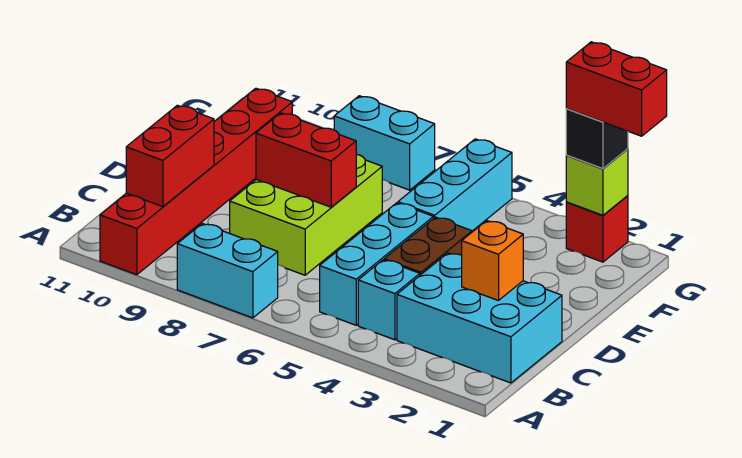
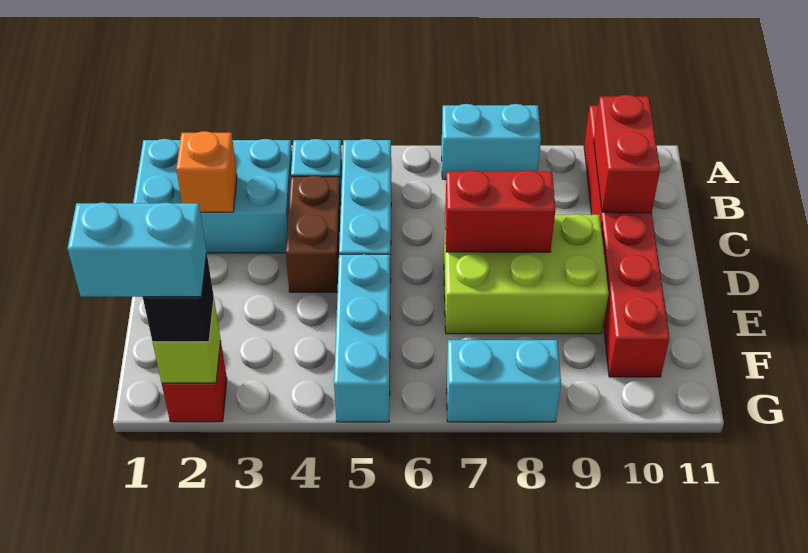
lime brick C7:E8 level 1 -> lime brick D7:E9 level 1
red brick G1:G2 level 4 -> cyan brick G1:G2 level 4

